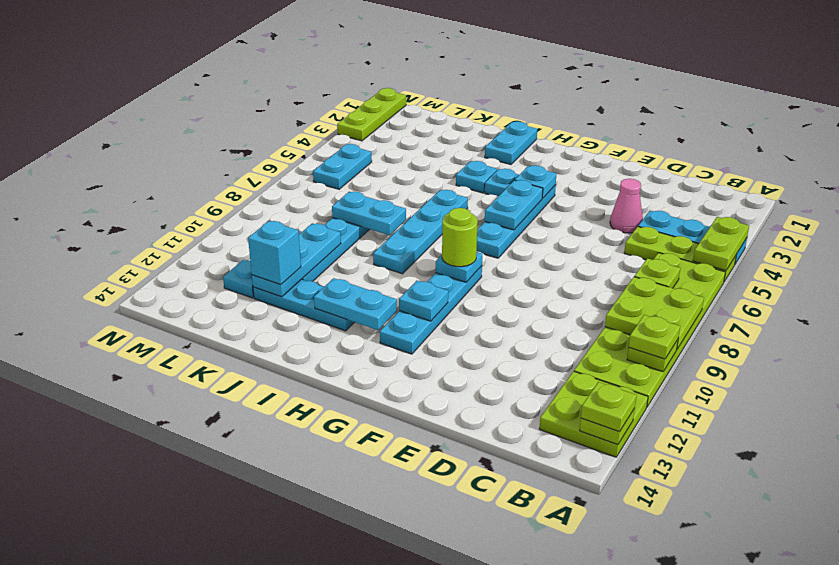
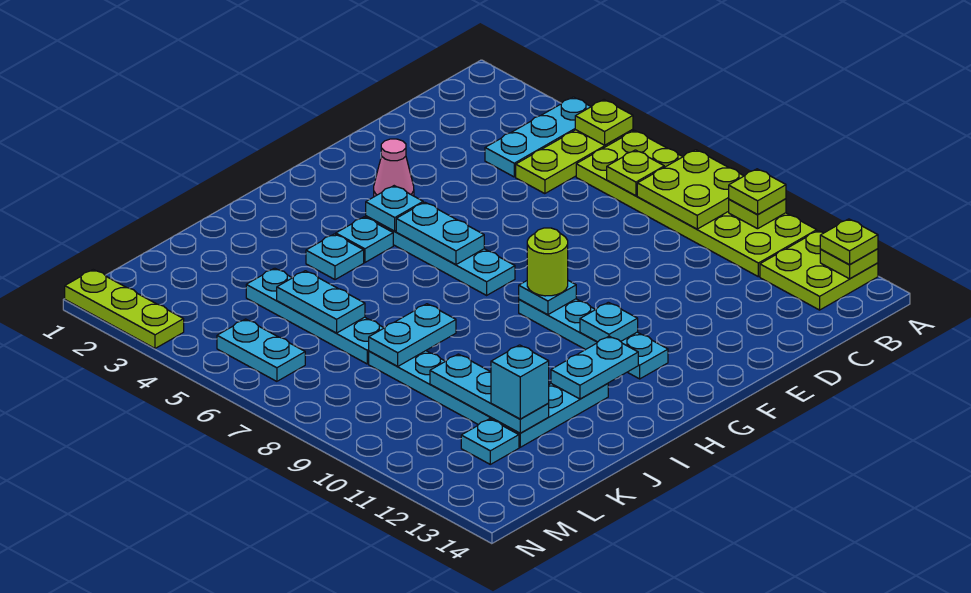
lime plate A4:A5 level 2 -> lime plate A5 level 2
pink cone D4 level 1 -> pink cone F3 level 1
cyan plate I1:I2 level 1 -> cyan plate K5:K6 level 2
cyan plate I6:I9 level 1 -> cyan plate K4:K7 level 1

